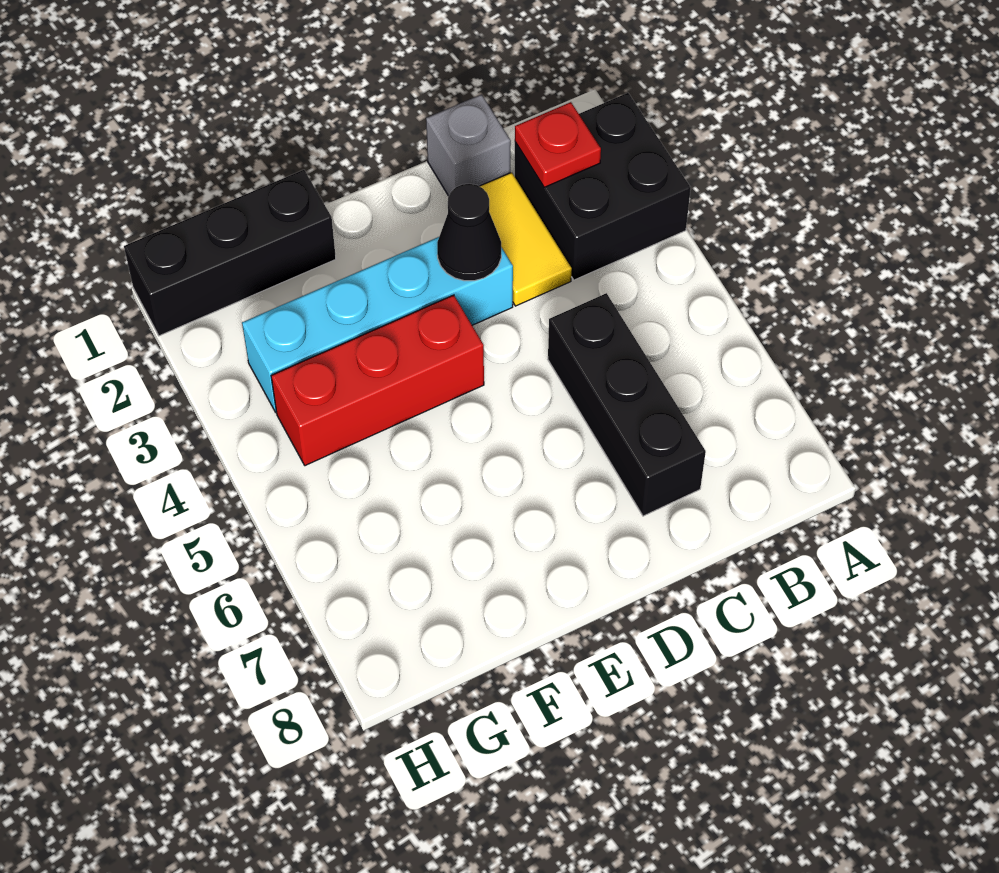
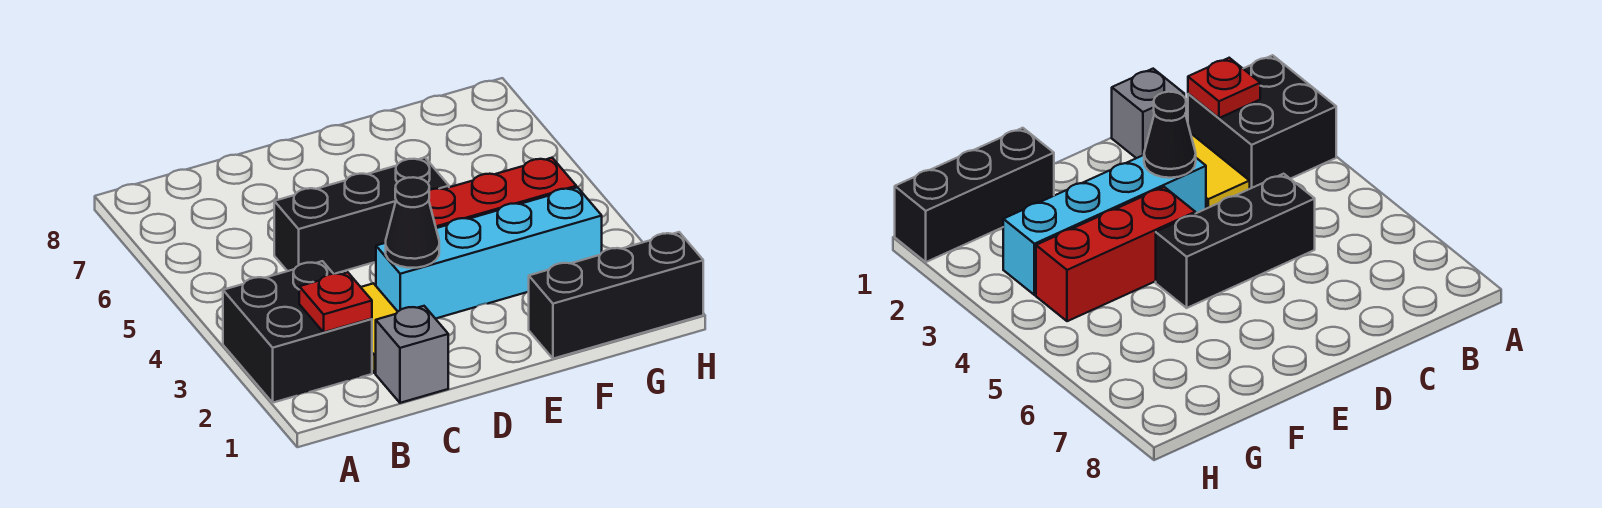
black brick C5:C7 level 1 -> black brick C5:E5 level 1

